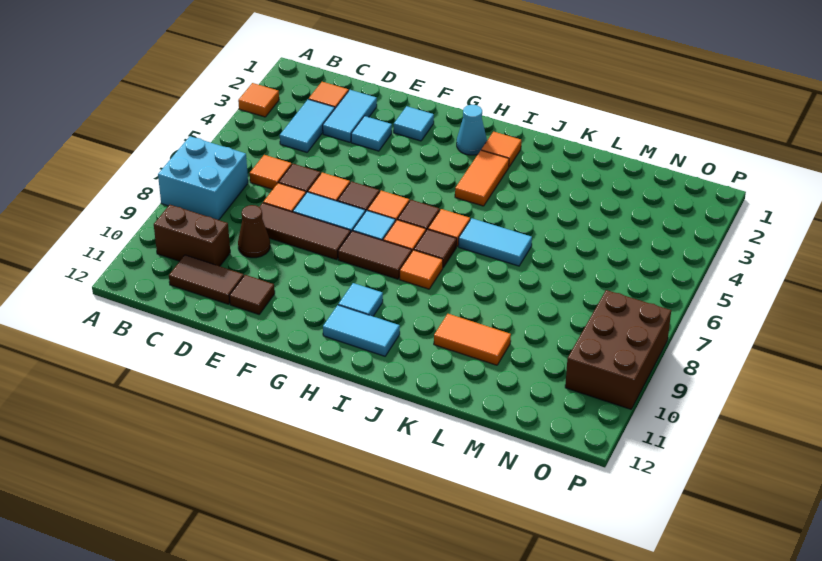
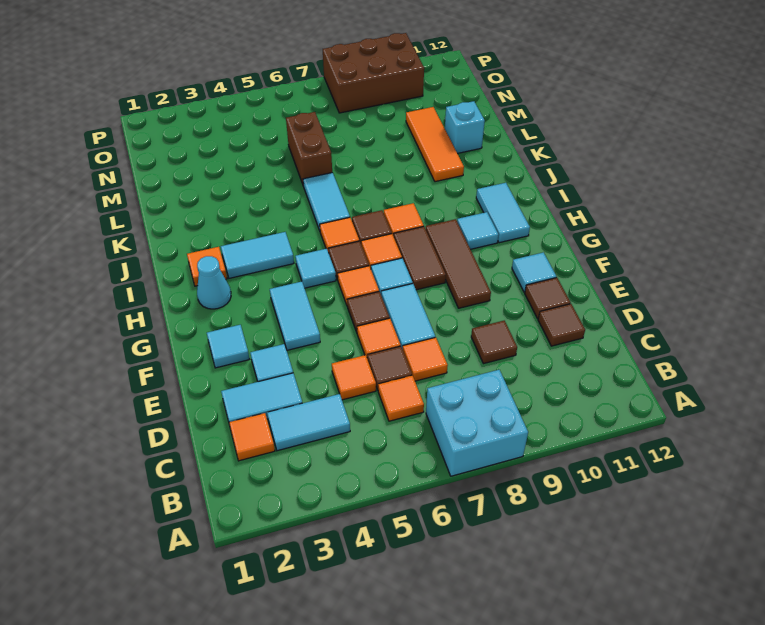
orange tile A3 level 1 -> orange tile D5 level 1
brown brick B10:C10 level 1 -> brown brick L6:M6 level 1
brown tile C11:D11 level 1 -> brown tile D11 level 1
brown tile D8:F8 level 1 -> brown tile F9:H9 level 1
brown cone D9 level 1 -> brown tile D9 level 1
none -> cyan tile F4:G4 level 1
none -> cyan tile F11 level 1
none -> cyan tile H5 level 1
orange tile I3:I4 level 1 -> cyan tile I3:I4 level 1
orange tile K10:L10 level 1 -> orange tile K10:M10 level 1
none -> cyan brick L11 level 1

